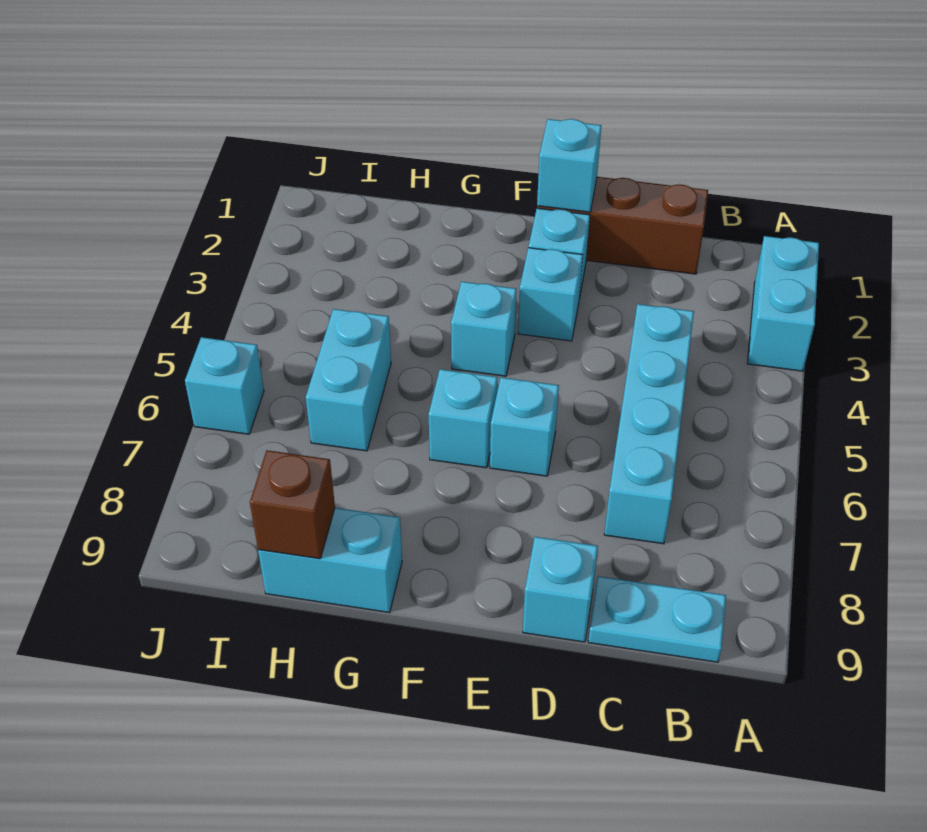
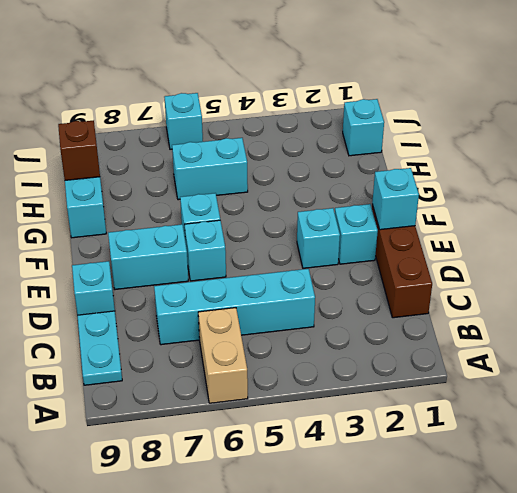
cyan brick A2:A3 level 1 -> cyan brick E7:E8 level 1
none -> tan brick A6:B6 level 1
cyan brick F4 level 1 -> cyan brick I1 level 1

